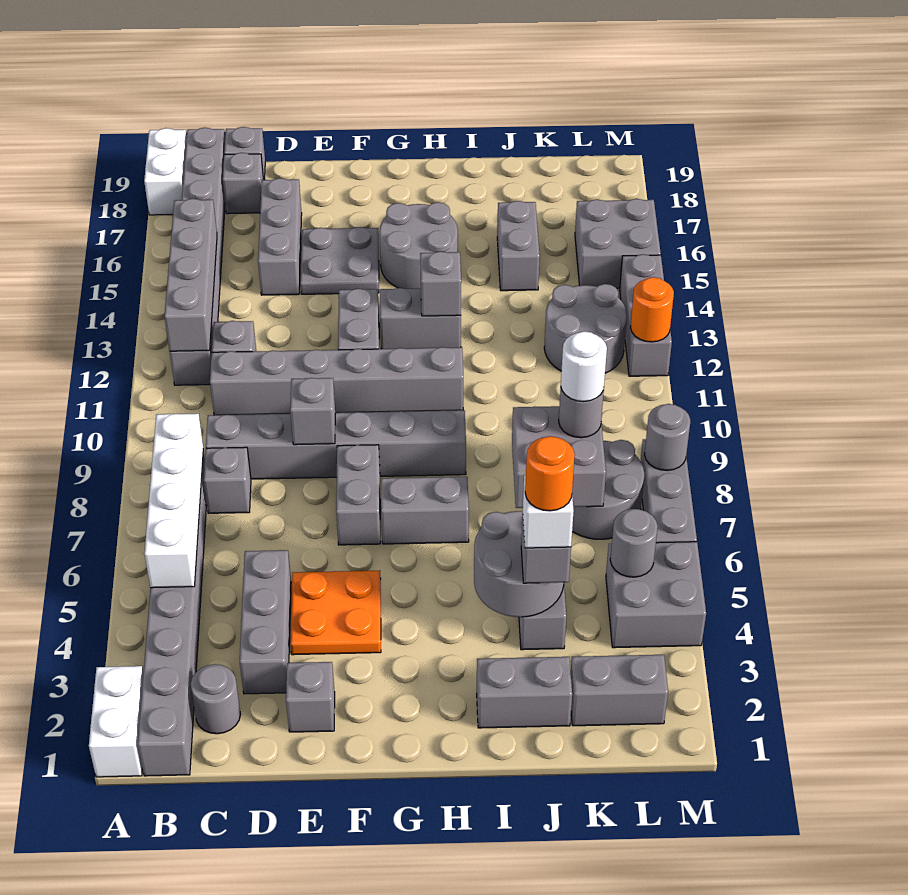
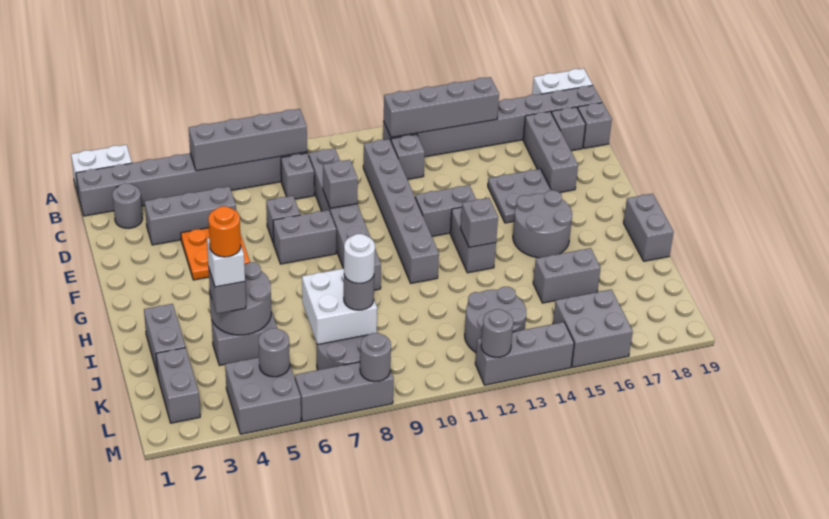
white brick B5:B8 level 2 -> grey brick B5:B8 level 2
grey brick D15:D17 level 1 -> grey brick C17:E17 level 1
grey brick E2 level 1 -> grey brick E7 level 1
grey brick G7:H7 level 1 -> grey brick H19:I19 level 1
grey brick J7:K8 level 2 -> white brick J7:K8 level 2
orange round brick M12 level 2 -> grey round brick M12 level 2

